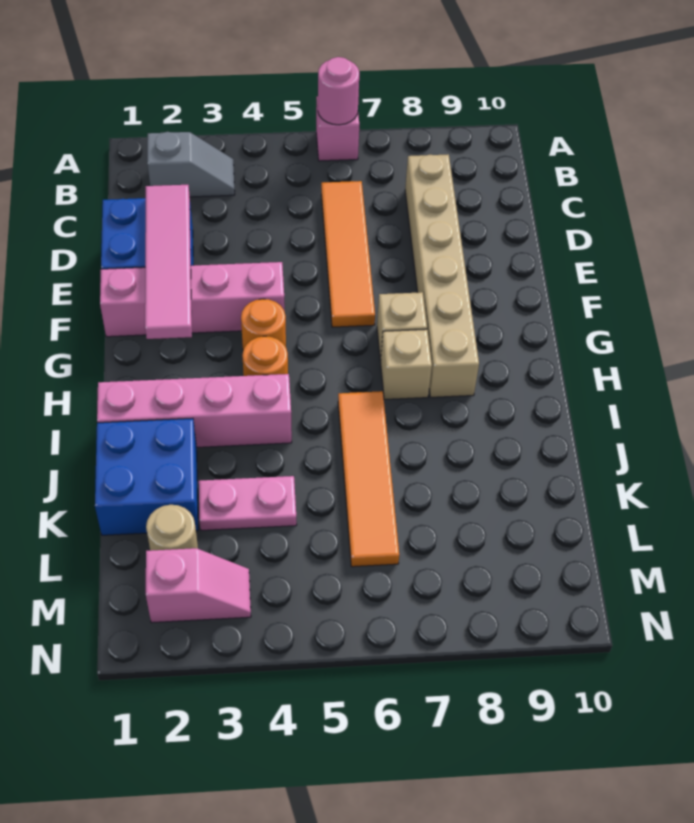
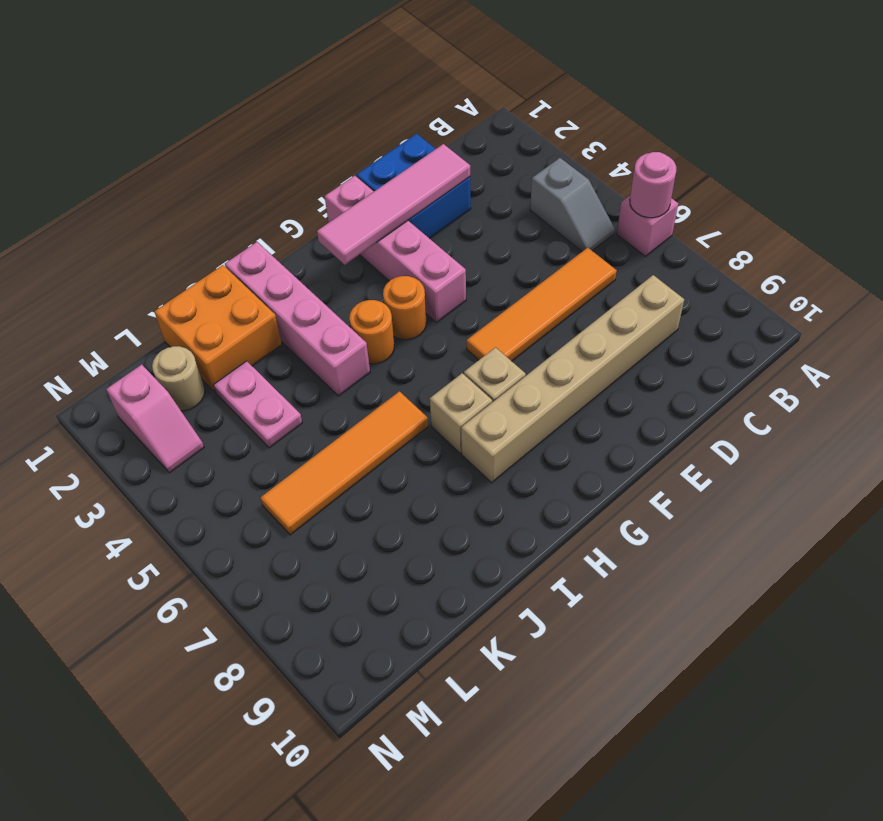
grey slope B2:B3 level 1 top 2 -> grey slope B4:B5 level 1 top 4
blue brick J1:K2 level 1 -> orange brick J1:K2 level 1

